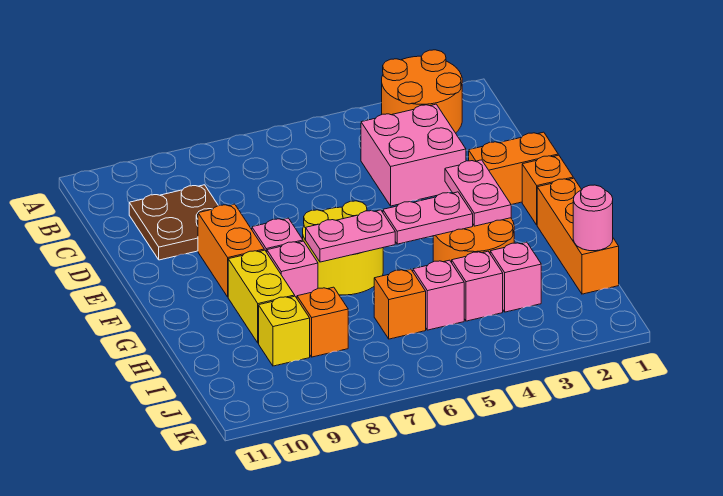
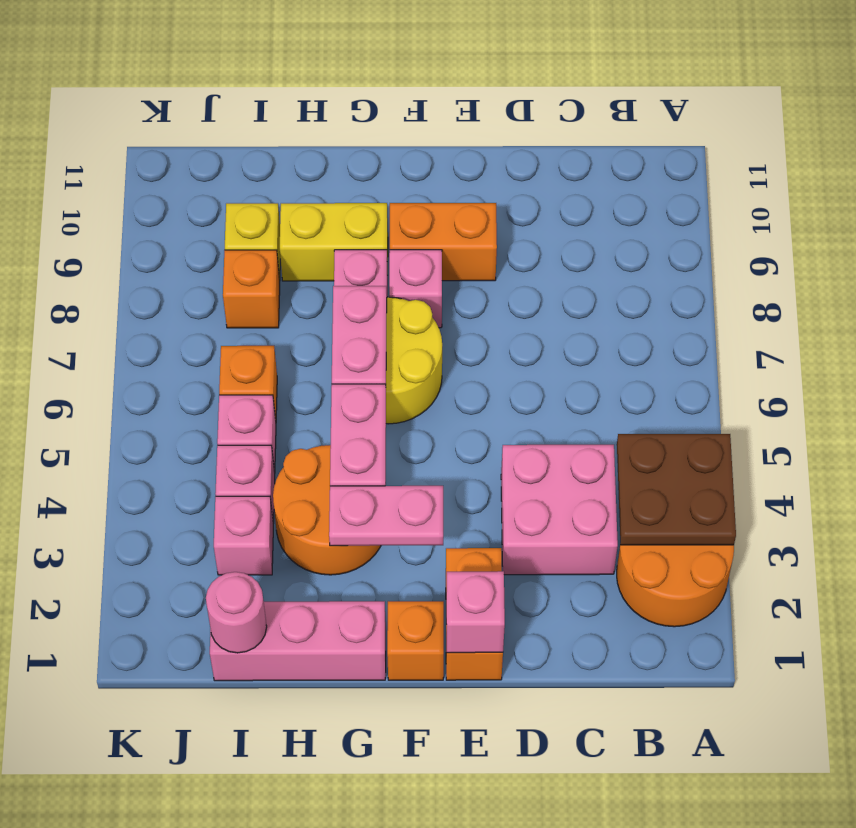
brown plate C9:D10 level 1 -> brown plate A3:B4 level 2
none -> pink brick E1 level 2
orange brick G1:I1 level 1 -> pink brick G1:I1 level 1

